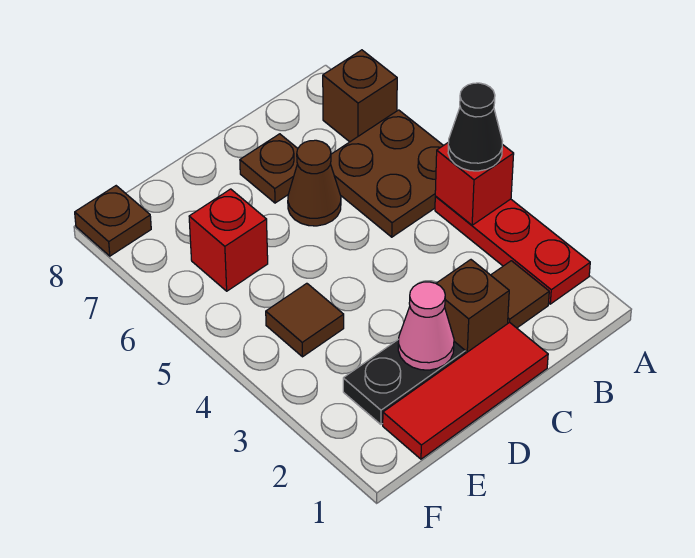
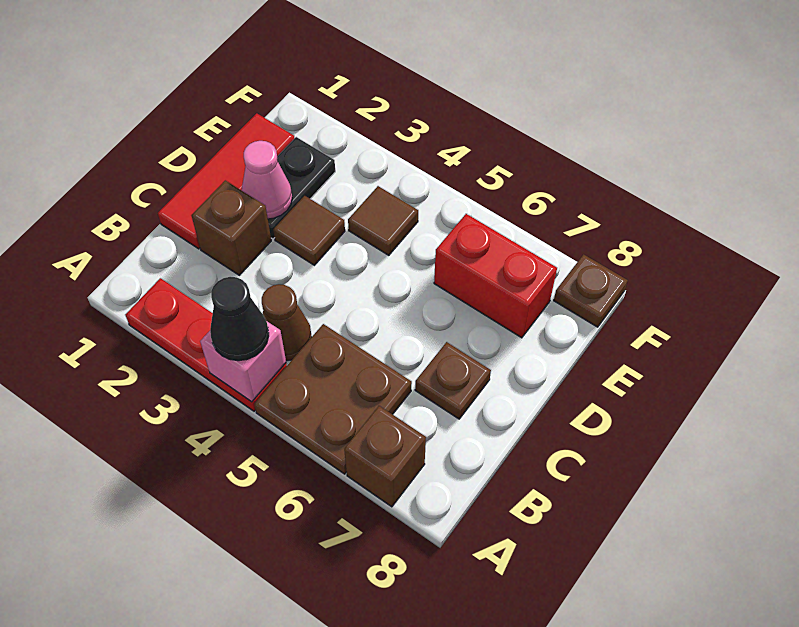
red brick A4 level 2 -> pink brick A4 level 2
brown tile B2 level 1 -> brown tile D3 level 1
brown cone C6 level 1 -> brown cone B4 level 1
red brick E6 level 1 -> red brick E6:E7 level 1

